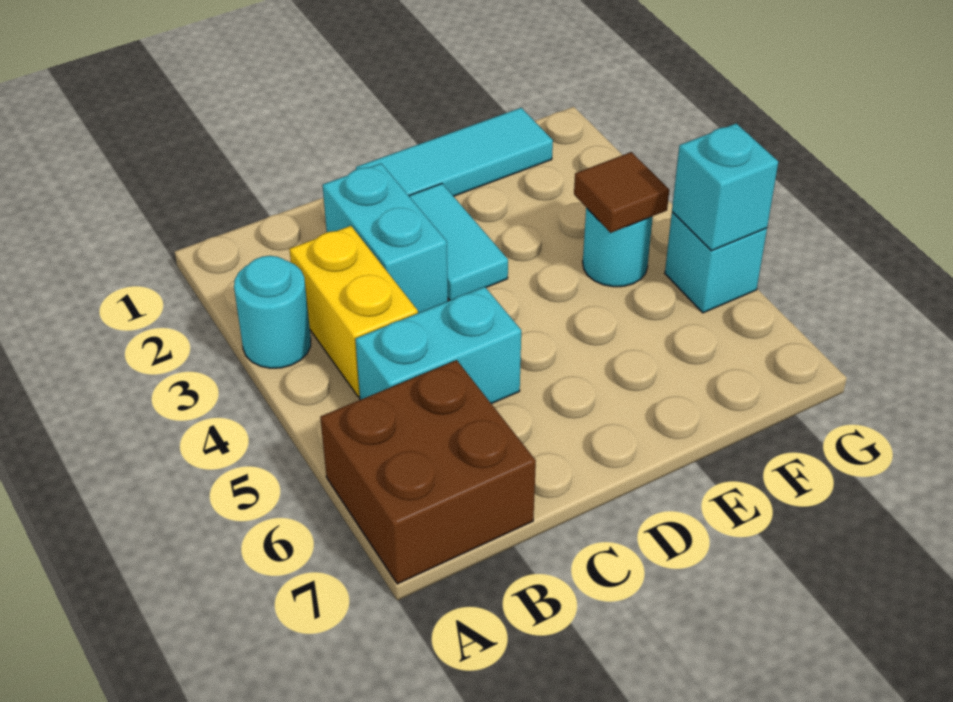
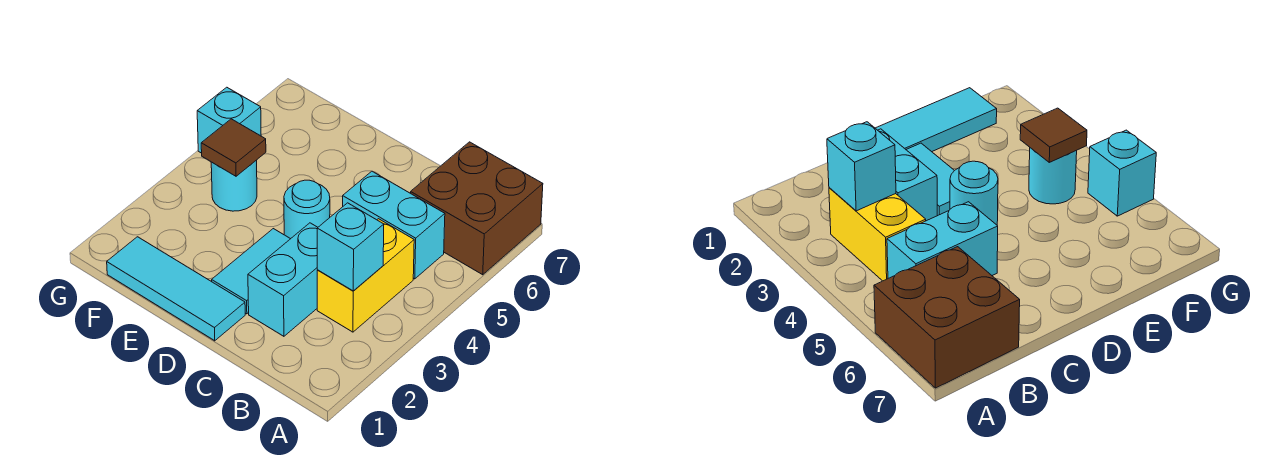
cyan round brick A3 level 1 -> cyan round brick D4 level 1
cyan brick G5 level 2 -> cyan brick B3 level 2

